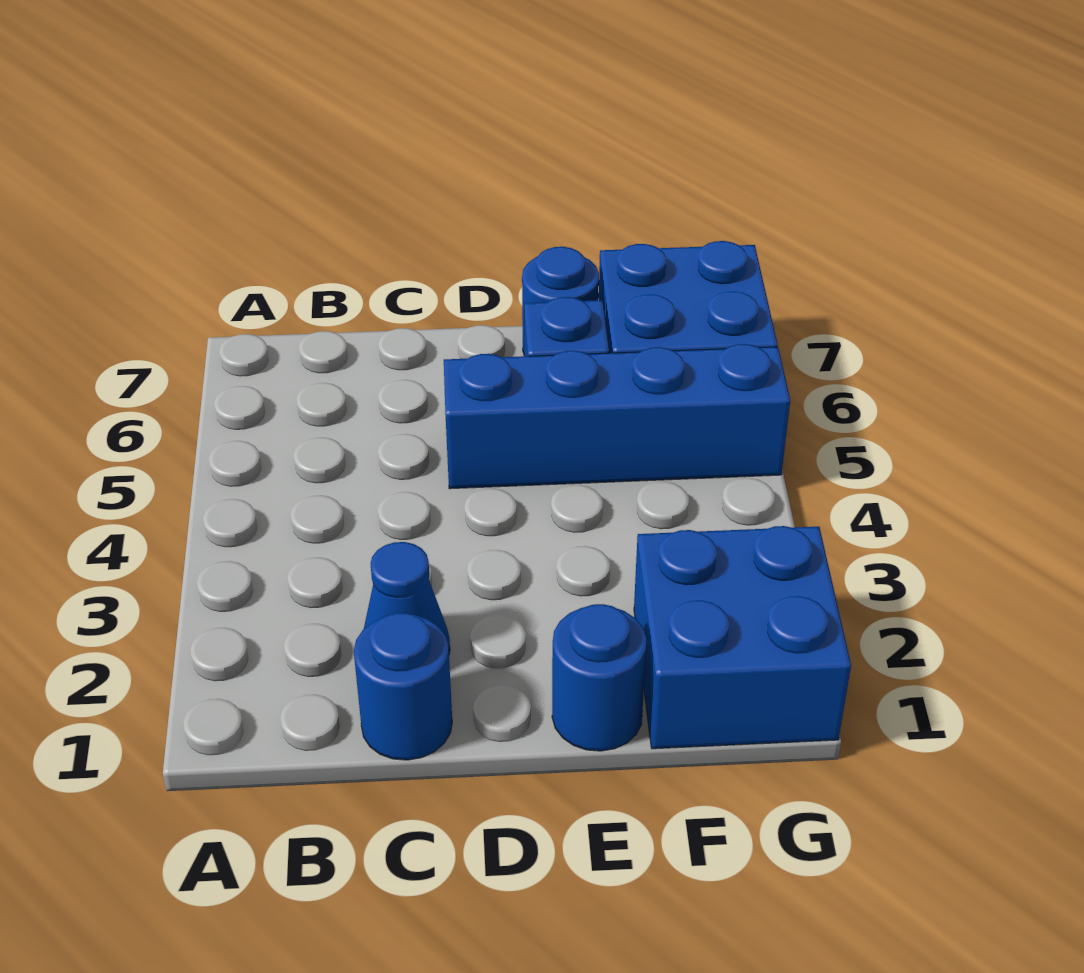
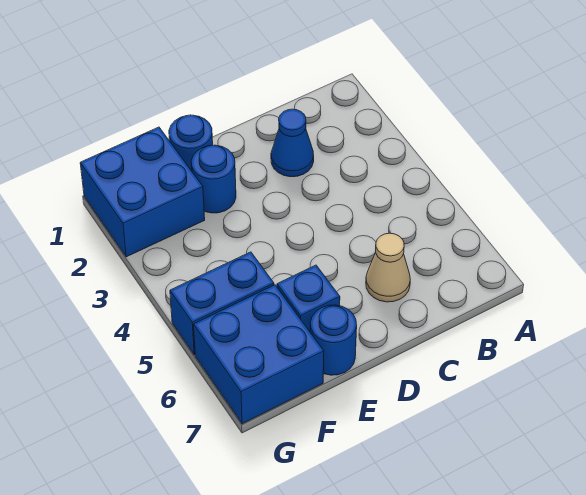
blue round brick C1 level 1 -> blue round brick E2 level 1
none -> tan cone C6 level 1
blue brick D5:G5 level 1 -> blue brick F5:G5 level 1

